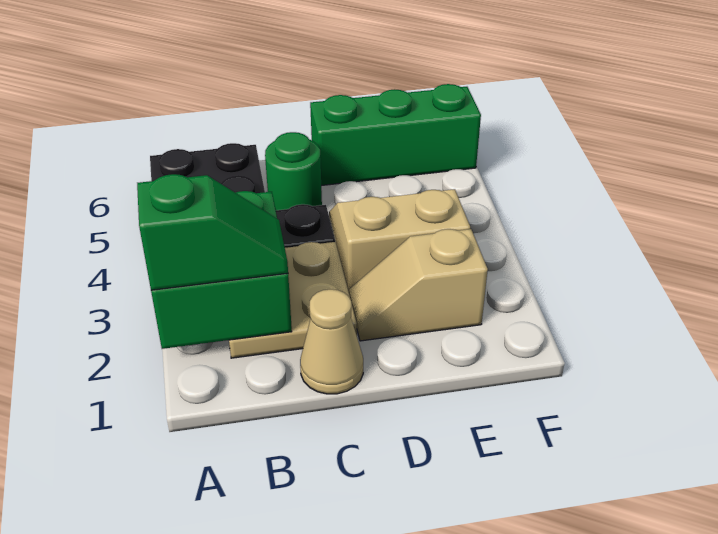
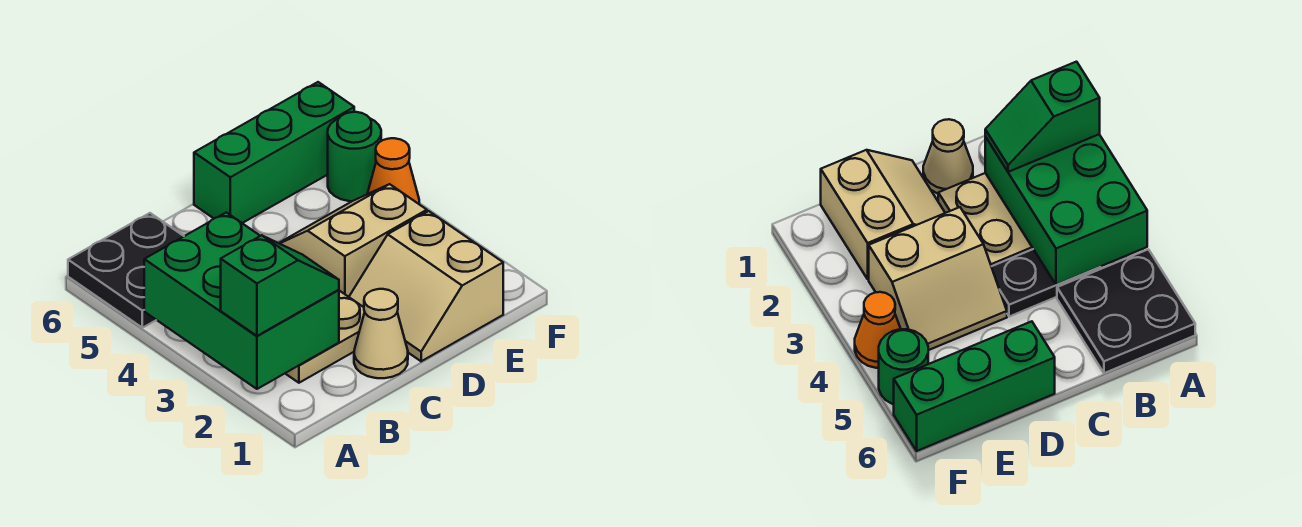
green brick A2:B3 level 2 -> green brick A2:B4 level 2
green round brick C5 level 1 -> green round brick F5 level 1
tan slope D2:E2 level 1 top E -> tan slope D1:E2 level 1 top E
none -> orange cone F4 level 1

